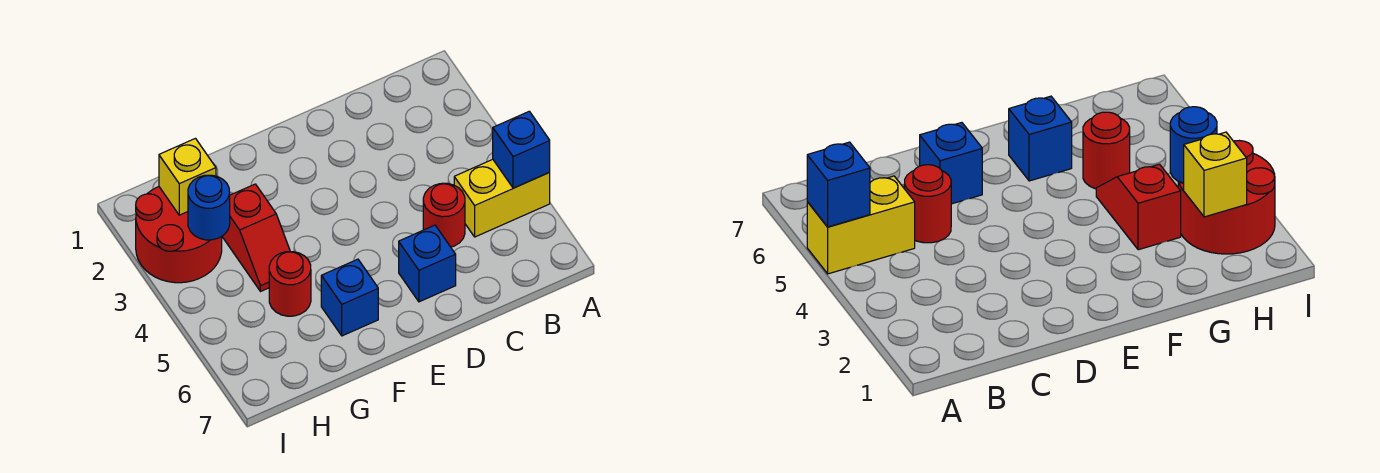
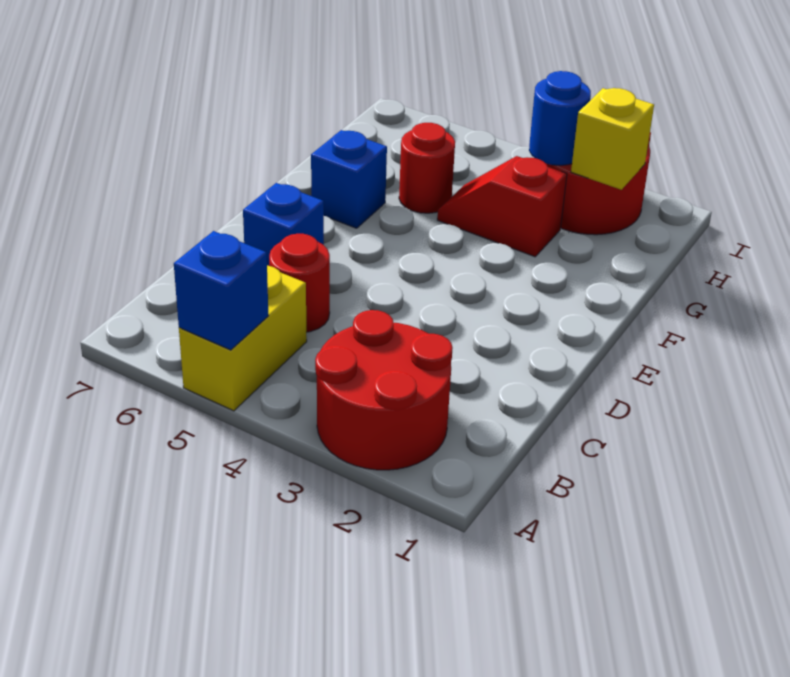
none -> red round brick A2:B3 level 1

